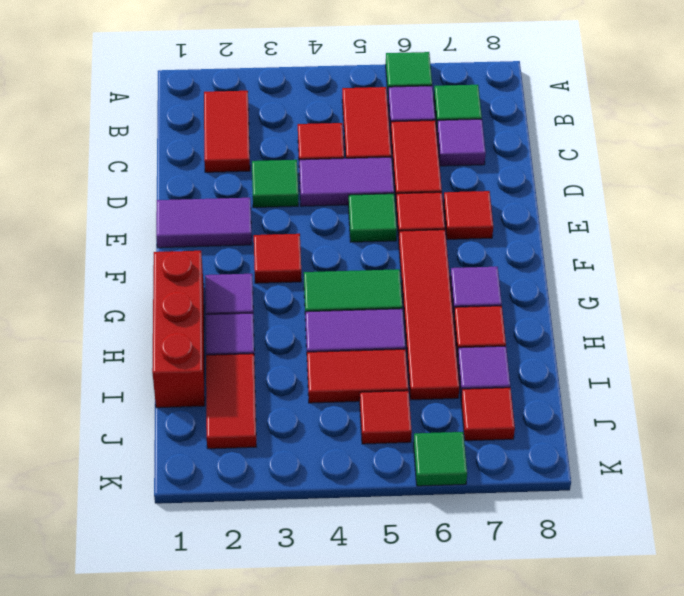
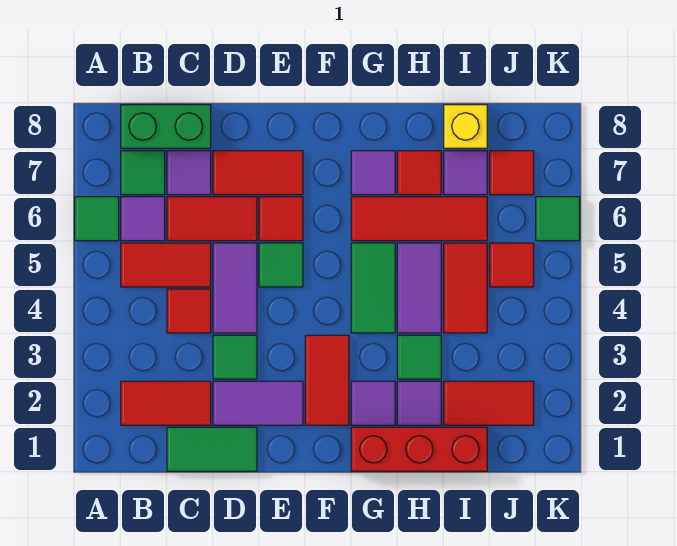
none -> green brick B8:C8 level 1
none -> green tile C1:D1 level 1
purple tile E1:E2 level 1 -> purple tile D2:E2 level 1
red tile E7 level 1 -> red tile D7:E7 level 1
red tile F3 level 1 -> red tile F2:F3 level 1
red tile F6:I6 level 1 -> red tile G6:I6 level 1
none -> green tile H3 level 1
none -> yellow brick I8 level 1

